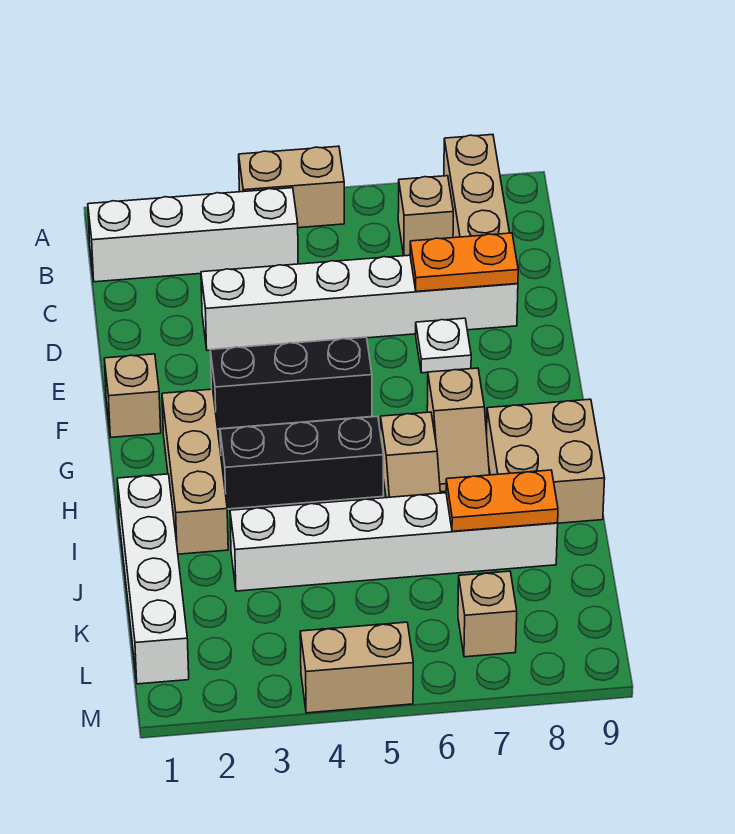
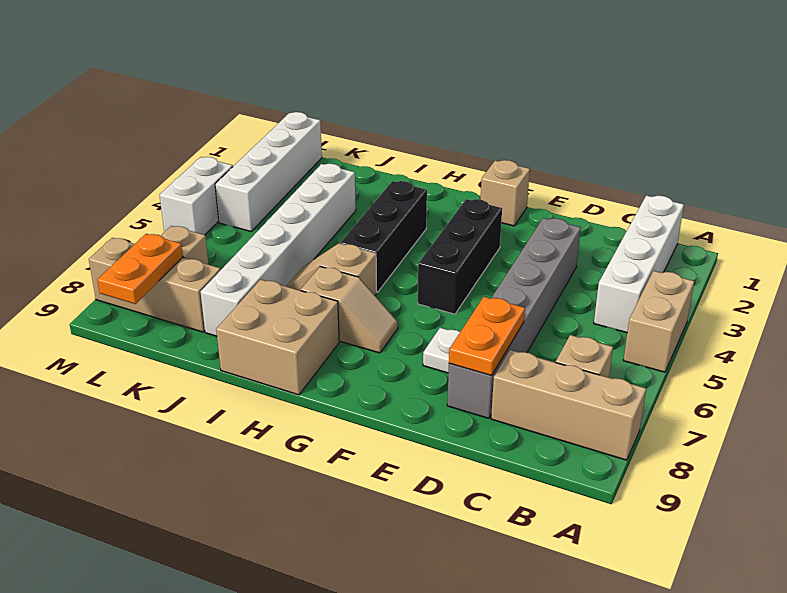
white brick D3:D8 level 1 -> grey brick D3:D8 level 1
tan brick G2:I2 level 1 -> tan brick K8:M8 level 1
tan slope G7:H7 level 1 top G -> tan slope G7:H7 level 1 top H
white brick I1:L1 level 1 -> white brick L1:L4 level 1
orange plate J7:J8 level 2 -> orange plate L8:L9 level 2
tan brick M4:M5 level 1 -> white brick M4:M5 level 1

